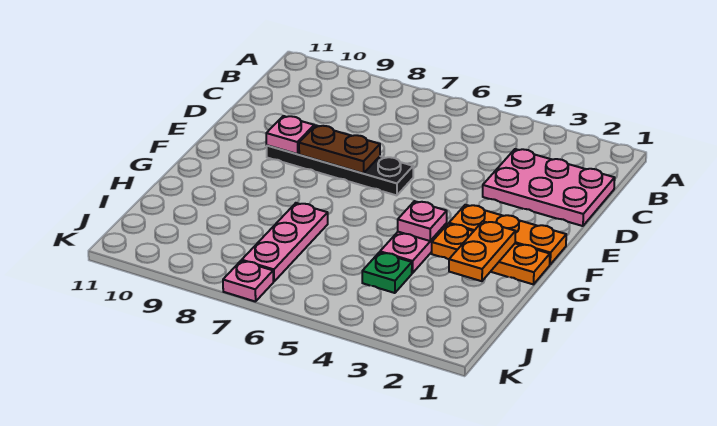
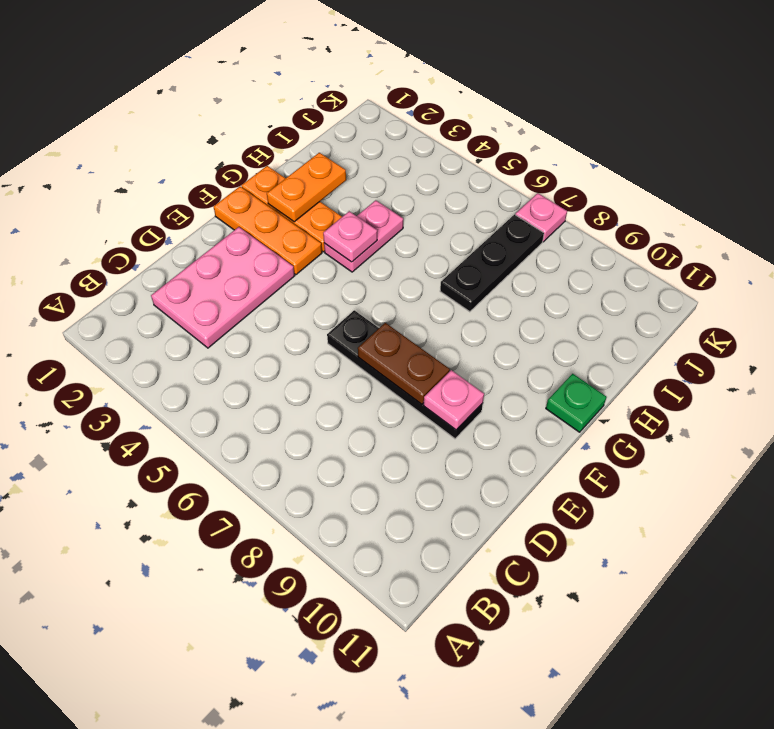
pink plate C1:D3 level 1 -> pink plate C2:E3 level 1
pink plate H7:J7 level 1 -> black plate H7:J7 level 1
green plate I4 level 1 -> green plate G11 level 1

